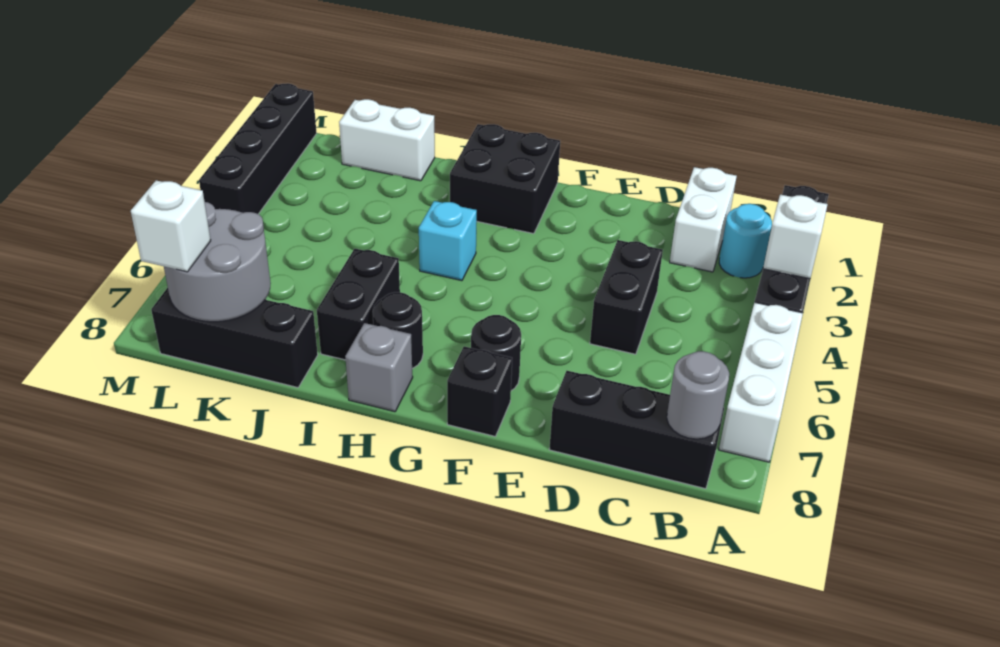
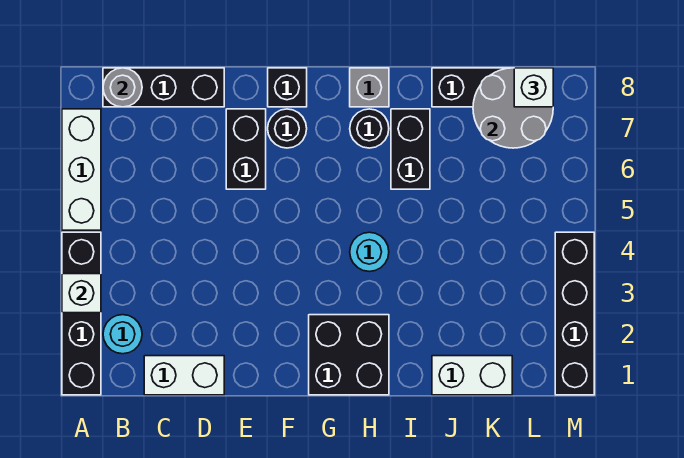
white brick C1:C2 level 1 -> white brick C1:D1 level 1
black brick D4:D5 level 1 -> black brick E6:E7 level 1
cyan brick H4 level 1 -> cyan round brick H4 level 1

